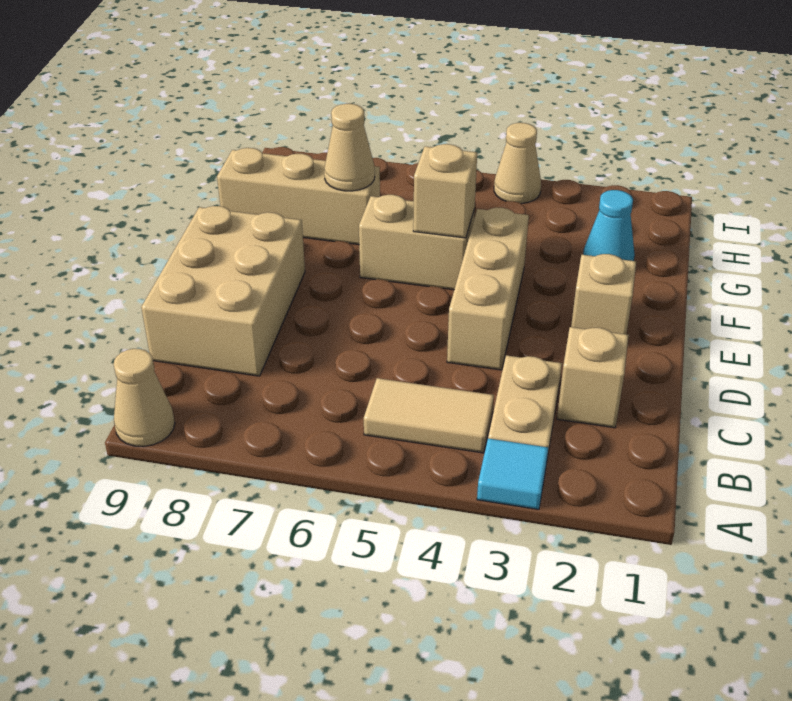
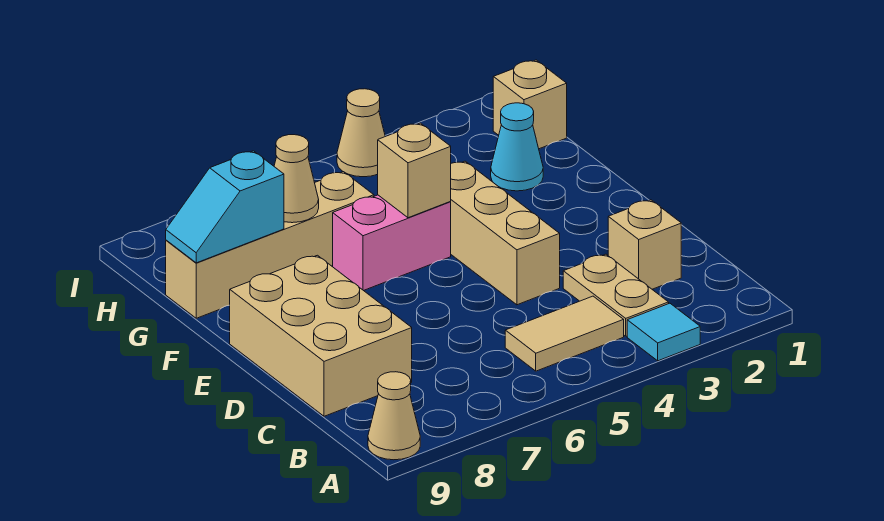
tan brick E2 level 1 -> tan brick H1 level 1
tan brick F5:F6 level 1 -> pink brick F5:F6 level 1
tan brick G7:G9 level 1 -> tan brick G6:G9 level 1
none -> cyan slope G8:G9 level 2 top 8

